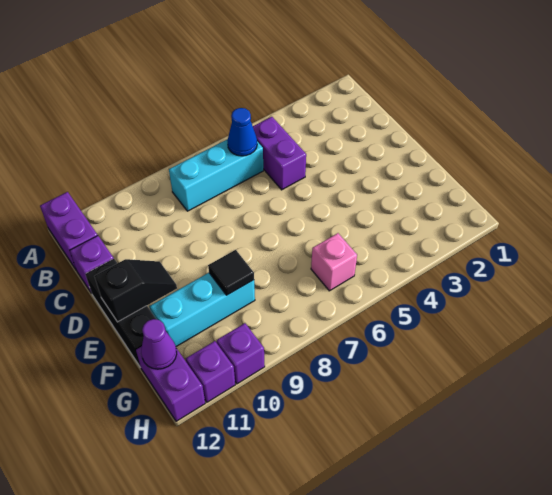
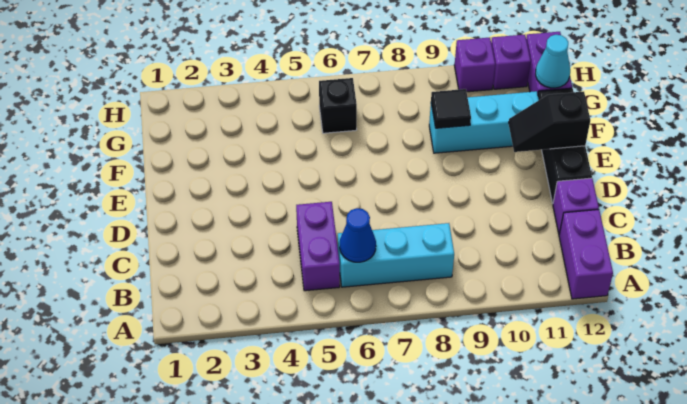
pink brick G6 level 1 -> black brick G6 level 1
purple cone G12 level 2 -> cyan cone G12 level 2

